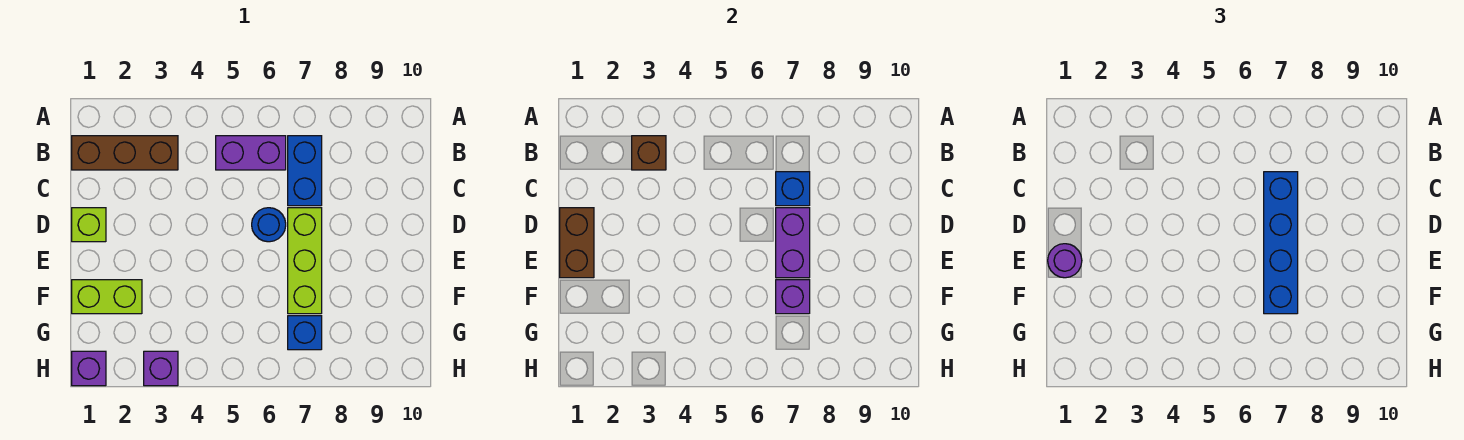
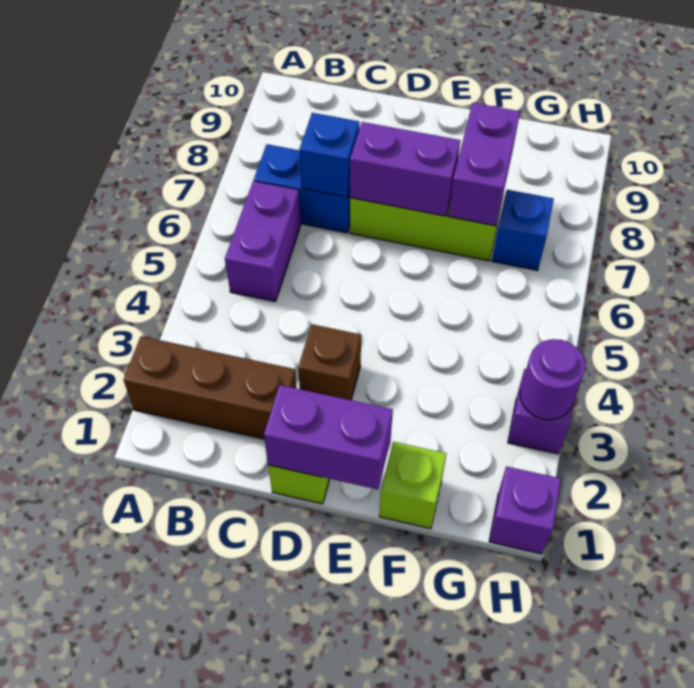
brown brick B1:B3 level 1 -> brown brick A2:C2 level 1
brown brick B3 level 2 -> brown brick D3 level 1
blue brick C7:F7 level 3 -> none
brown brick D1:E1 level 2 -> purple brick D1:E1 level 2
blue round brick D6 level 1 -> none
purple round brick E1 level 3 -> purple round brick H3 level 2
lime brick F1:F2 level 1 -> lime brick F1 level 1
purple brick F7 level 2 -> purple brick F7:F8 level 2

